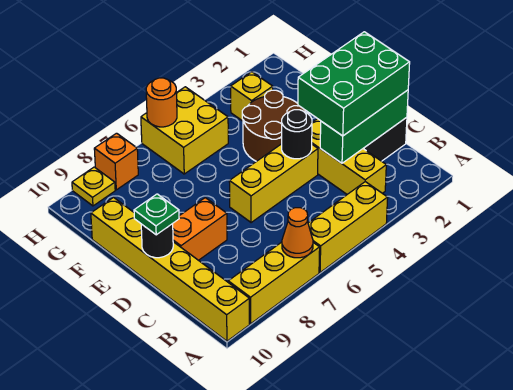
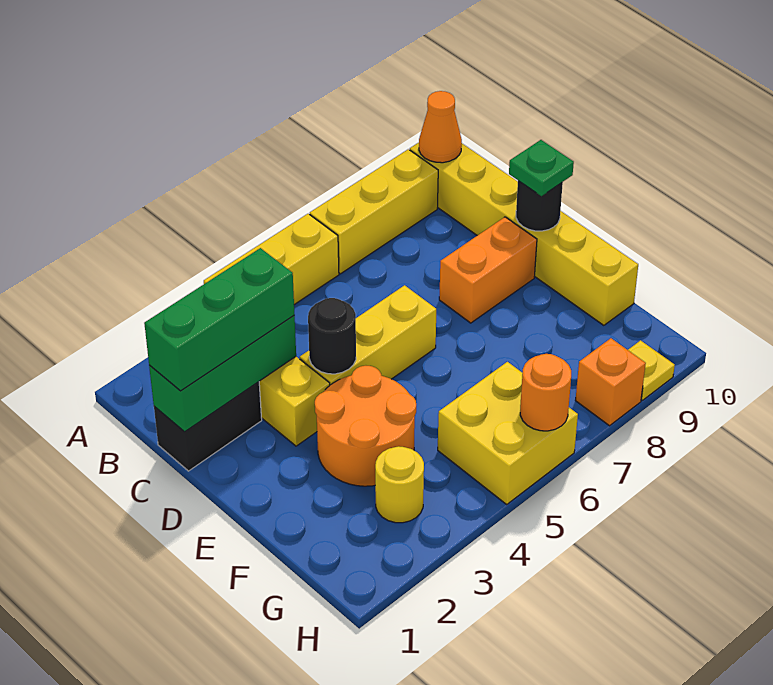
orange cone A7 level 2 -> orange cone A10 level 2
green brick C1:D3 level 3 -> green brick C1:C3 level 3
brown round brick E3:F4 level 1 -> orange round brick E3:F4 level 1
yellow brick G3 level 1 -> yellow round brick G3 level 1

